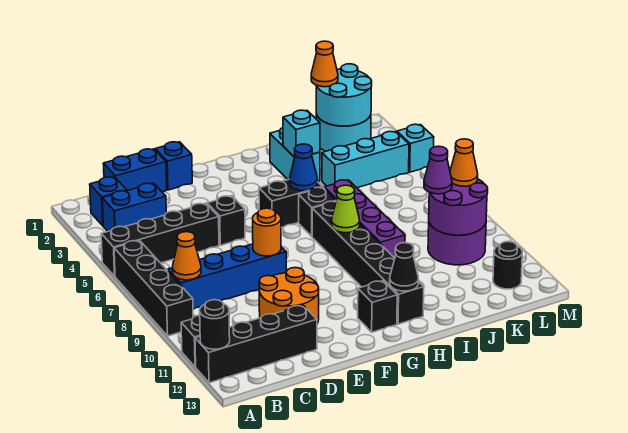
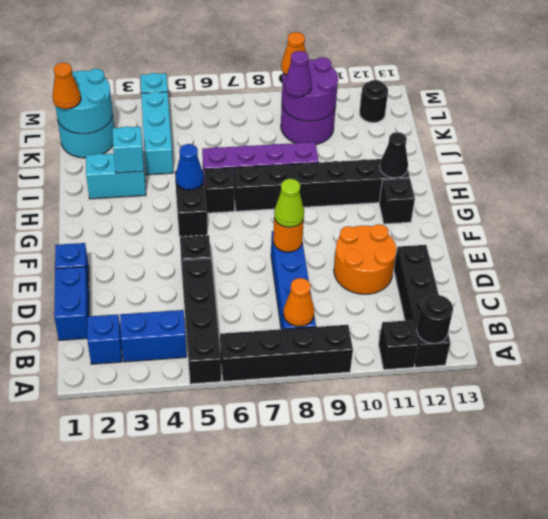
blue brick B3:C3 level 1 -> blue brick B3:B4 level 1
lime cone H8 level 2 -> lime cone E8 level 3

